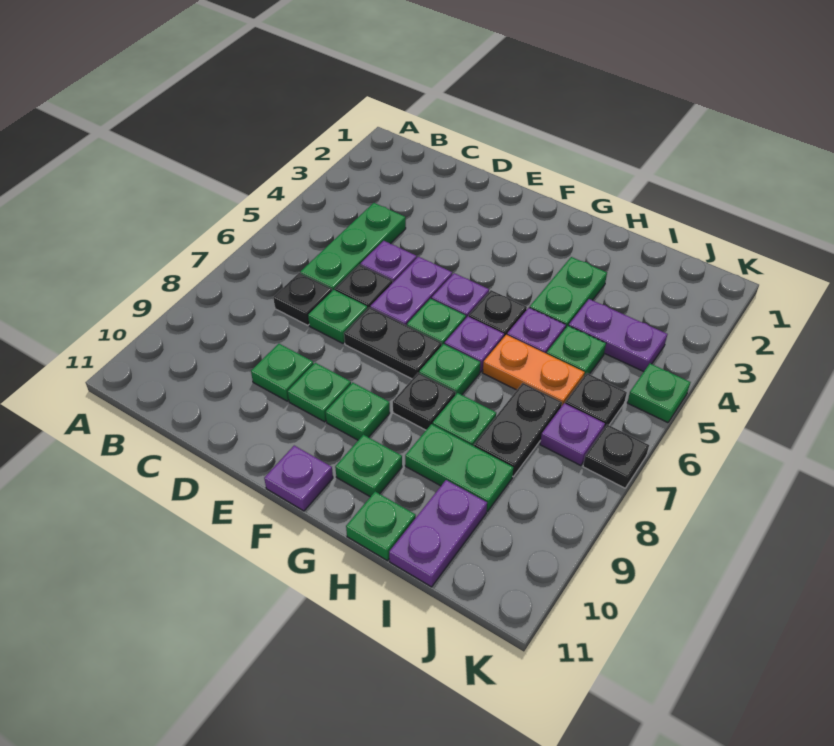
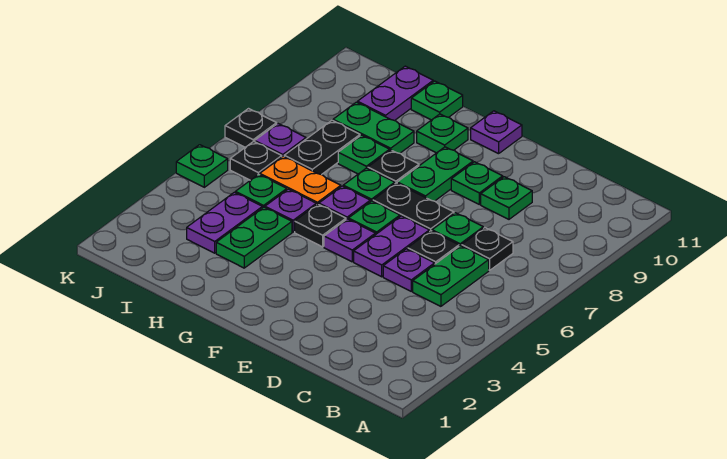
green plate C4:C6 level 1 -> green plate C5:C6 level 1
green plate F9 level 1 -> green plate F8:F9 level 1
purple plate I4:J4 level 1 -> purple plate I3:I4 level 1

